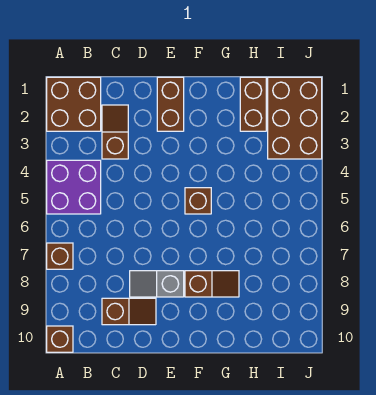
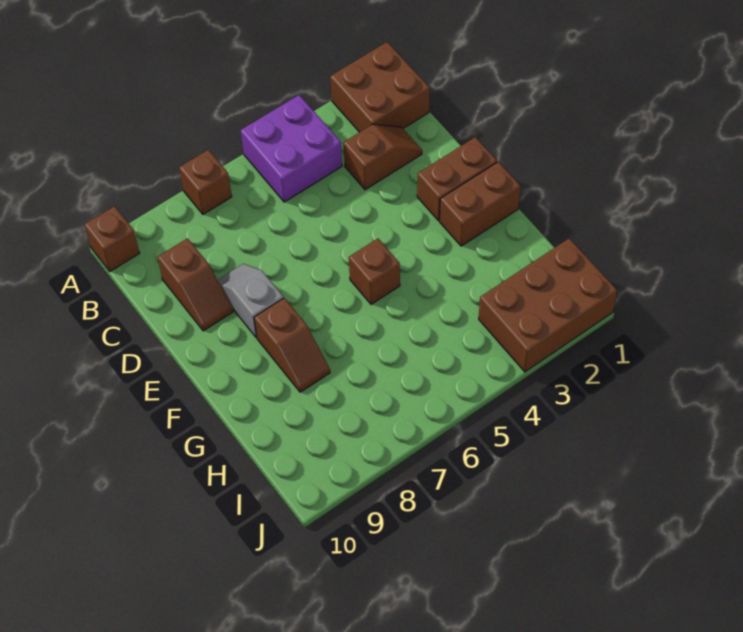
brown brick H1:H2 level 1 -> brown brick F1:F2 level 1

